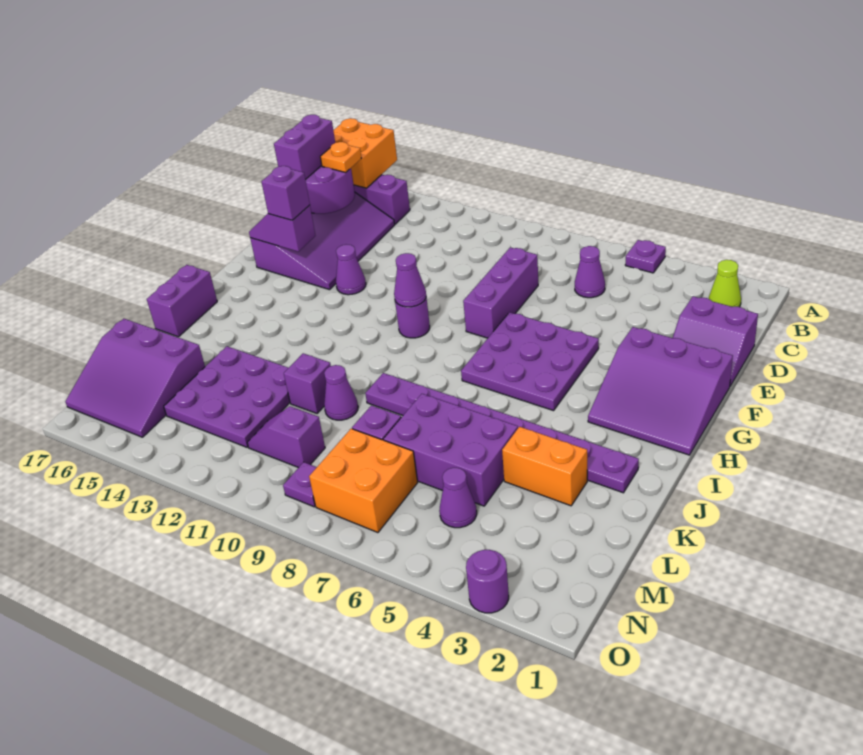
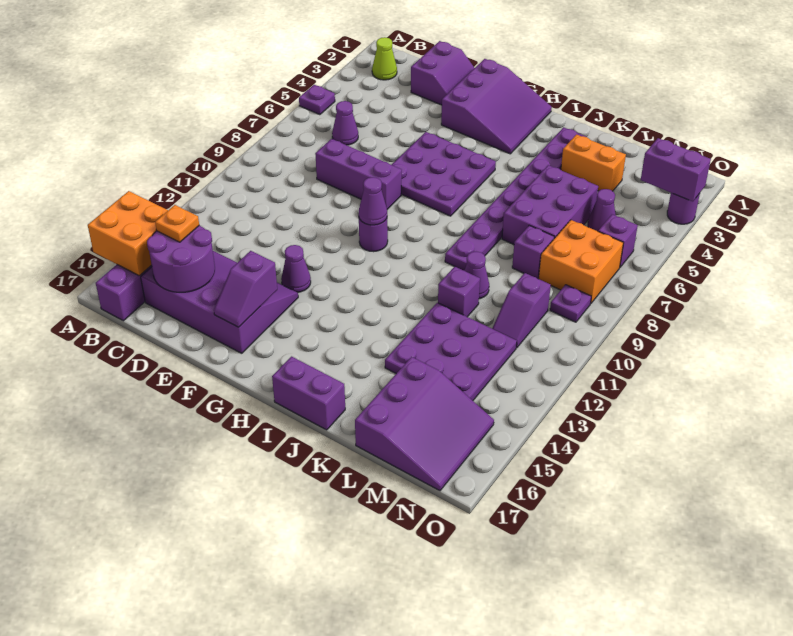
purple brick C16:D16 level 3 -> purple brick N3:O3 level 2
purple brick F15 level 3 -> purple brick N6 level 1
orange brick K3:K4 level 1 -> orange brick K3:L3 level 1

